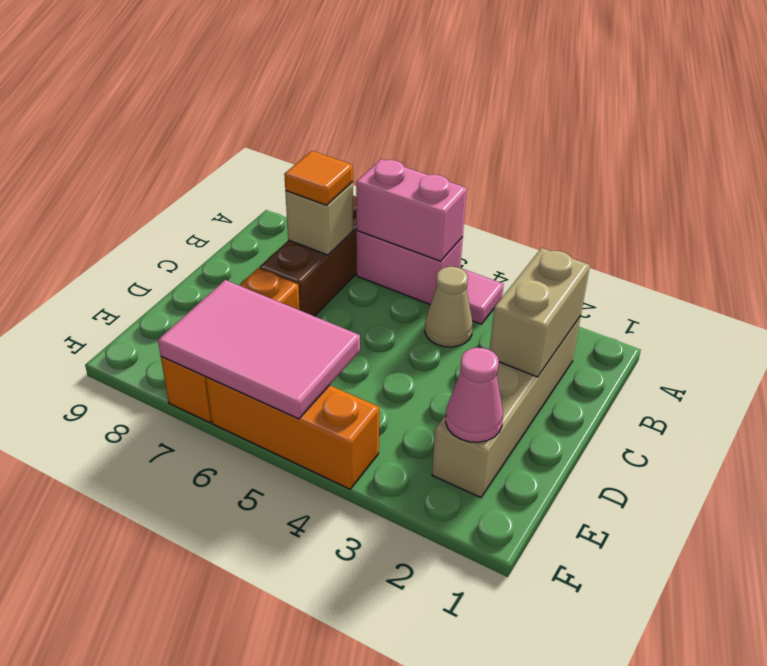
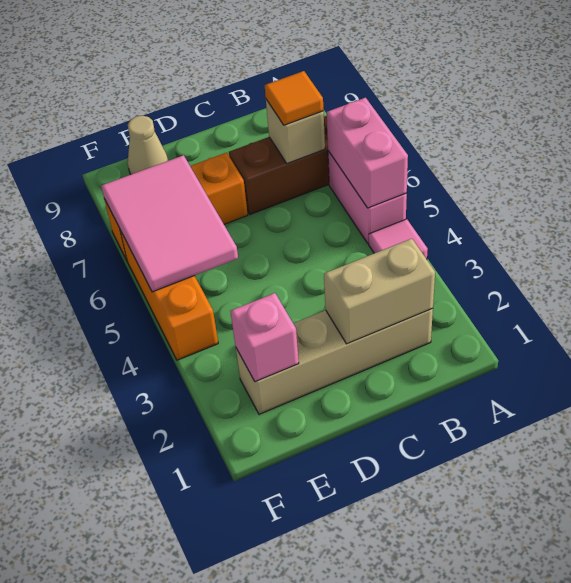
tan cone B4 level 1 -> tan cone E9 level 1
pink cone E2 level 2 -> pink brick E2 level 2

